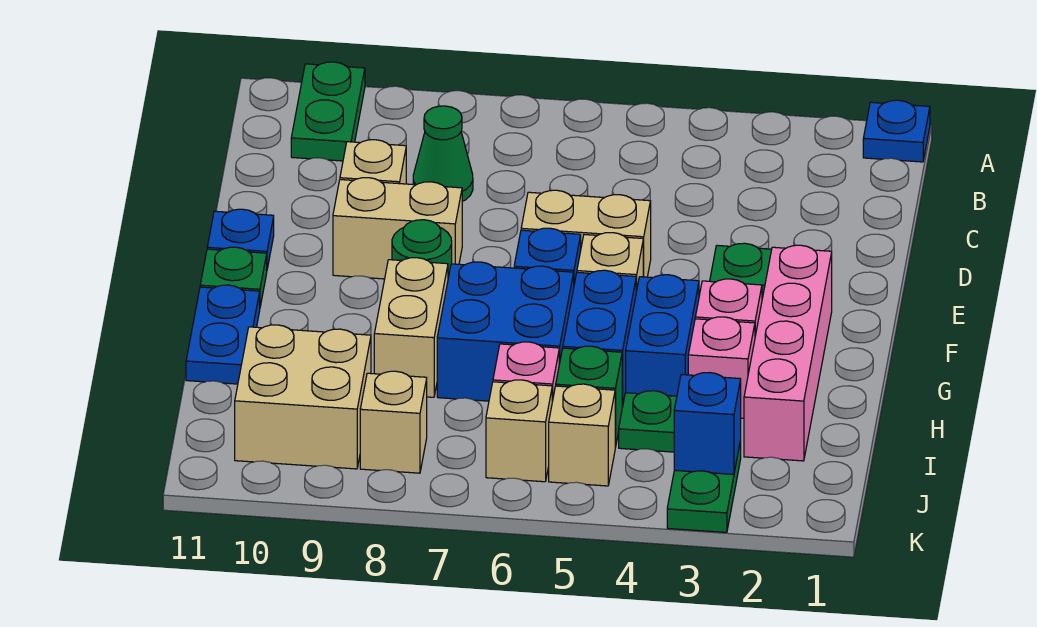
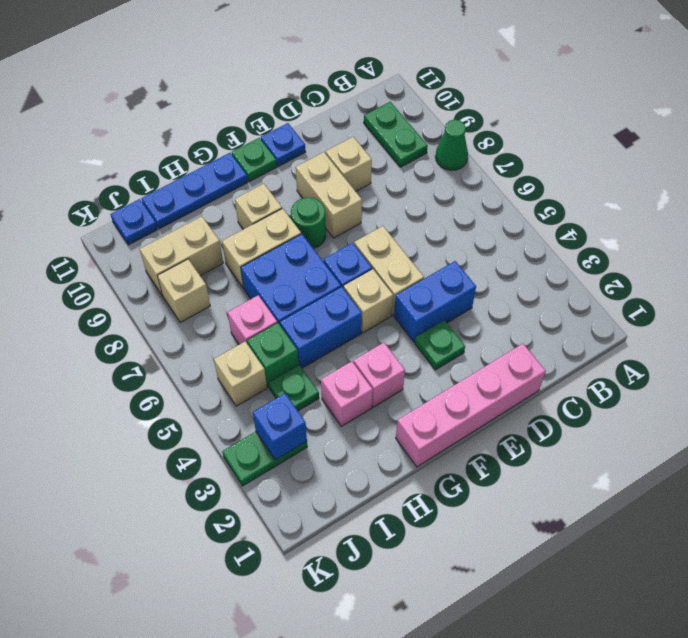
blue plate A1 level 1 -> blue plate J11 level 1
green plate A10:B10 level 1 -> green plate B9:B10 level 1
green cone C8 level 1 -> green cone A8 level 1
pink brick F2:I2 level 1 -> pink brick D1:G1 level 1
blue brick G4:H4 level 1 -> blue brick D4:E4 level 1
blue plate G11:H11 level 1 -> blue plate G11:I11 level 1
tan brick I9:J10 level 1 -> tan brick I9:J9 level 1
tan brick J6 level 1 -> tan brick G9 level 1

